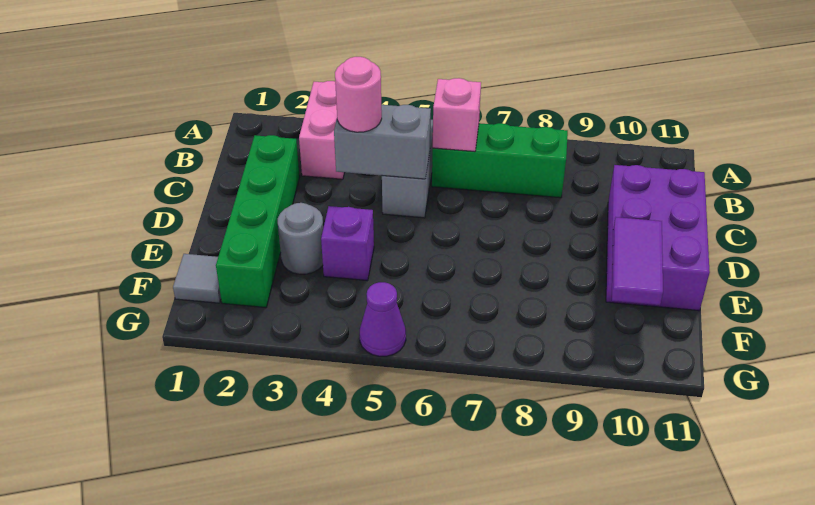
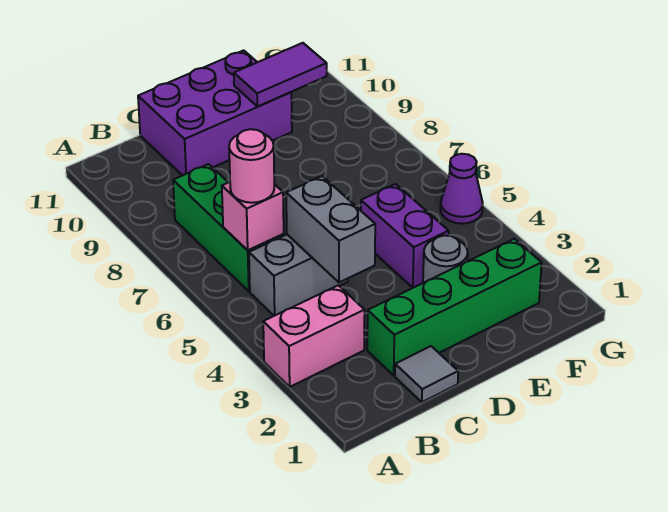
pink round brick C4 level 3 -> pink round brick B6 level 3
purple brick E4 level 1 -> purple brick E4:E5 level 1
grey tile F1 level 1 -> grey tile C1 level 1

